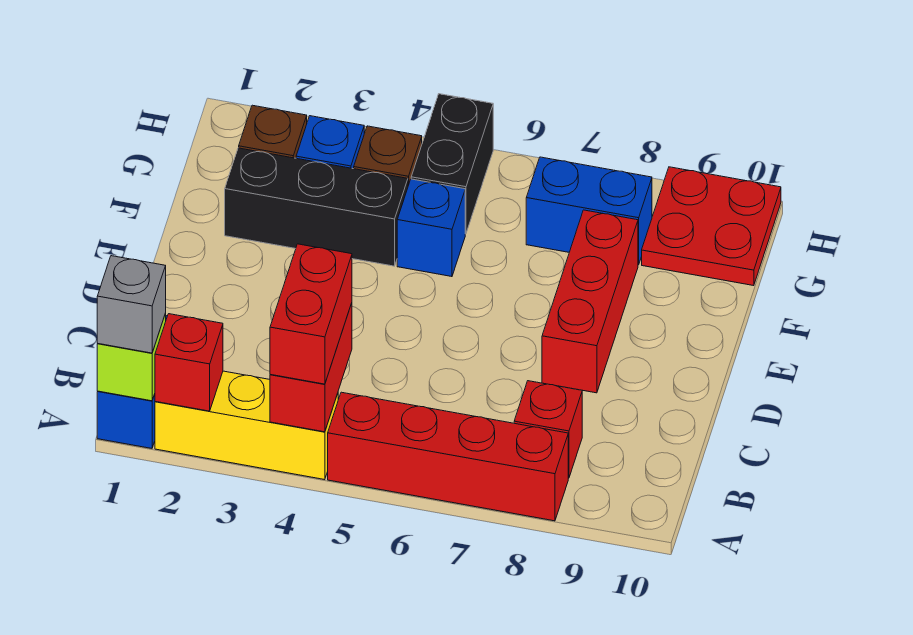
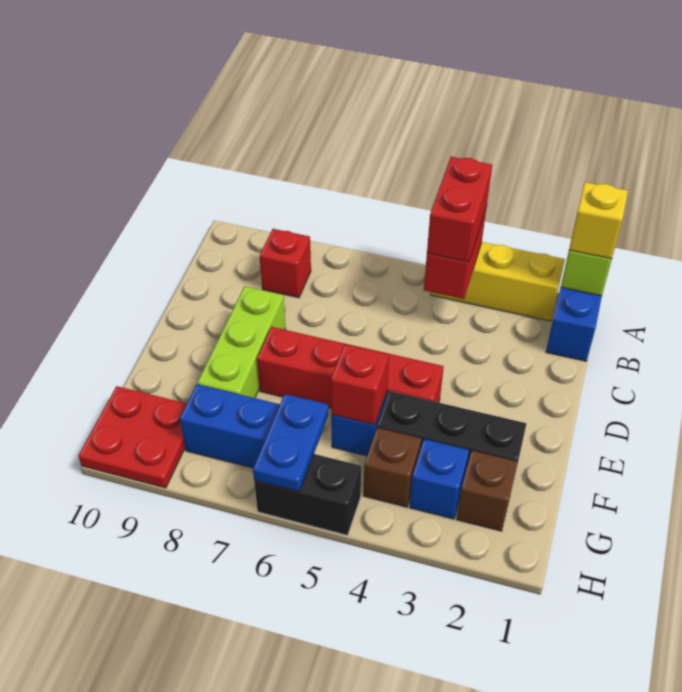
grey brick A1 level 3 -> yellow brick A1 level 3
red brick A2 level 2 -> red brick F5 level 2
red brick A5:A8 level 1 -> red brick E4:E7 level 1
red brick D8:F8 level 1 -> lime brick D8:F8 level 1
black brick G5:H5 level 1 -> black brick H5:H6 level 1
none -> blue plate G6:H6 level 2

